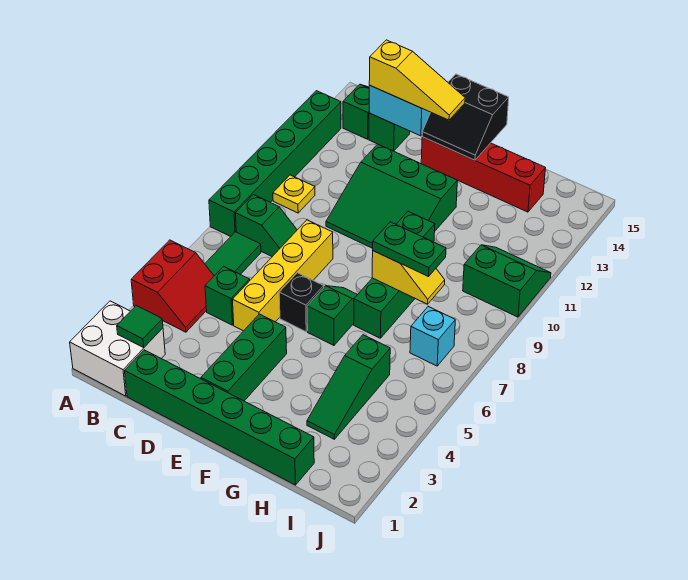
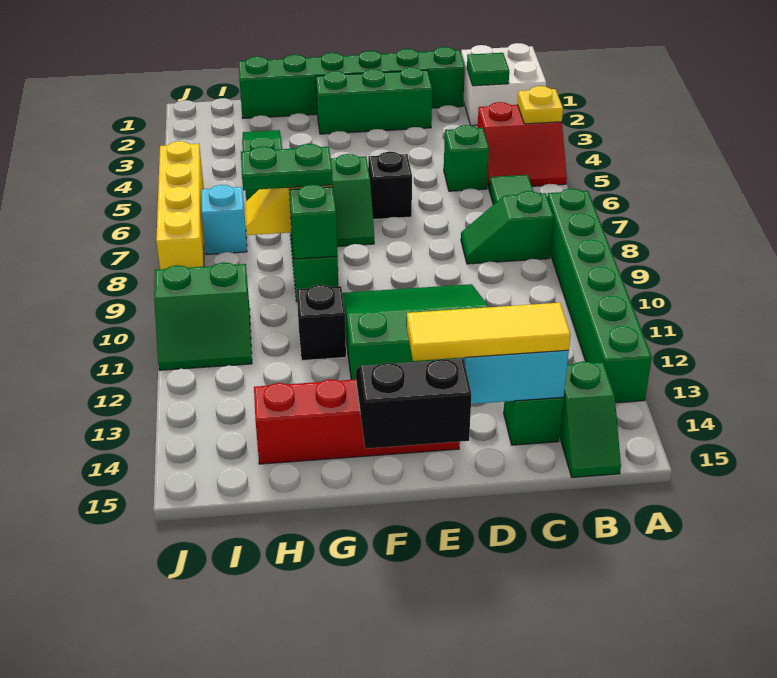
red slope A4:B5 level 1 top A -> red slope A4:B5 level 1 top 4
yellow plate B10 level 1 -> yellow plate A4 level 2
yellow slope C14:E14 level 3 top C -> yellow tile C14:E14 level 3
yellow brick D5:D8 level 1 -> yellow brick J5:J8 level 1
green brick E2:E4 level 1 -> green brick D2:F2 level 1
none -> black brick G11 level 1

